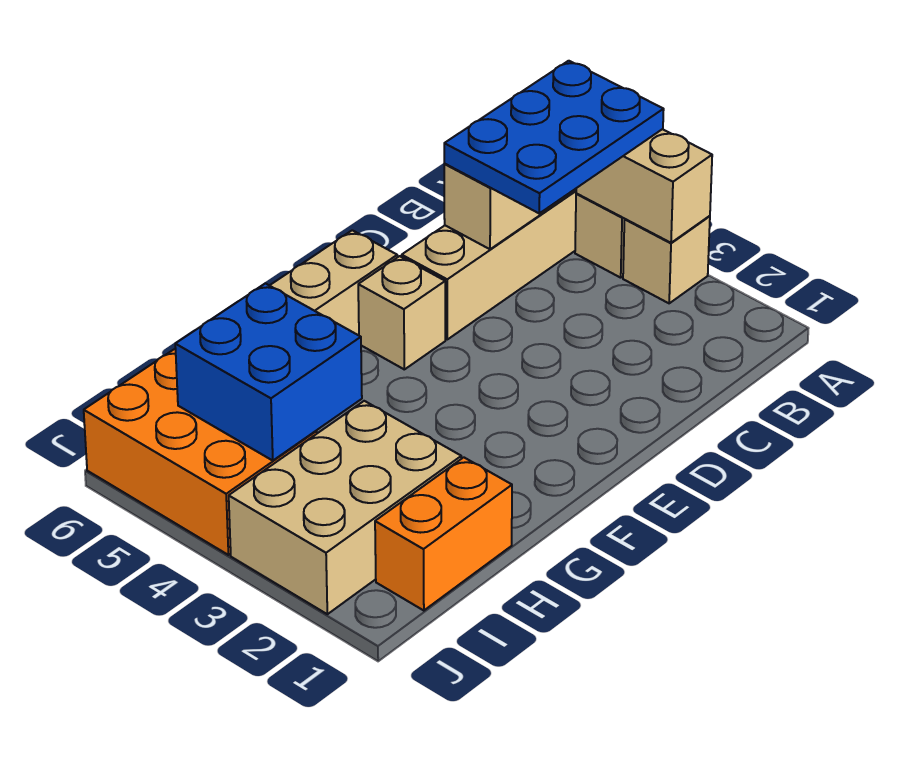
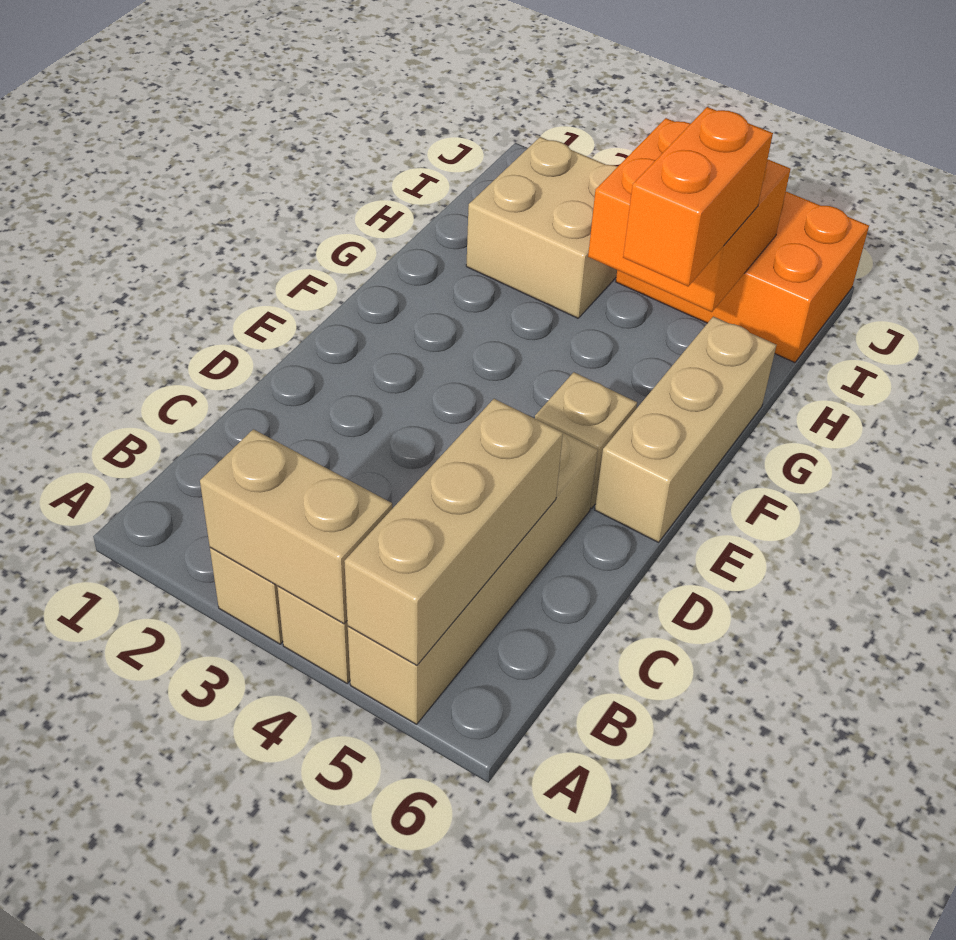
blue plate A4:C5 level 3 -> none
orange brick H1:I1 level 1 -> orange brick G5:H5 level 3
tan brick H2:J3 level 1 -> tan brick H2:I3 level 1
blue brick H4:I5 level 2 -> orange brick H4:I5 level 2

